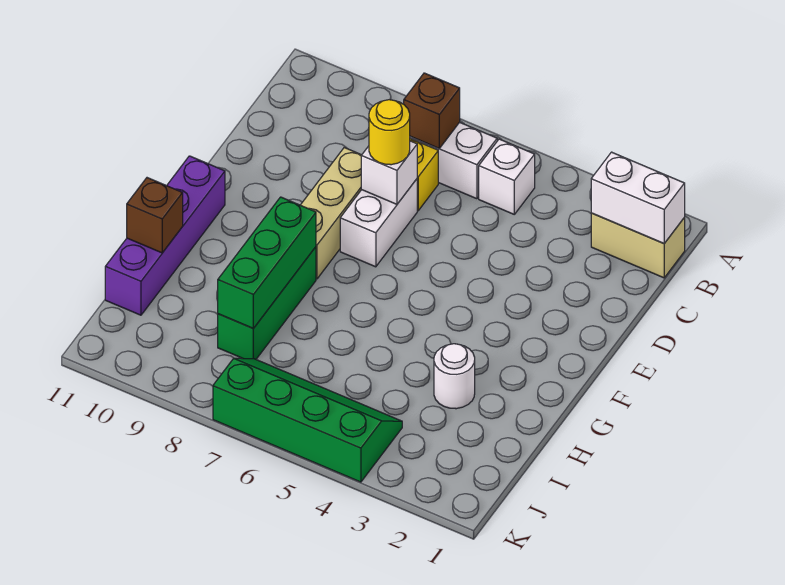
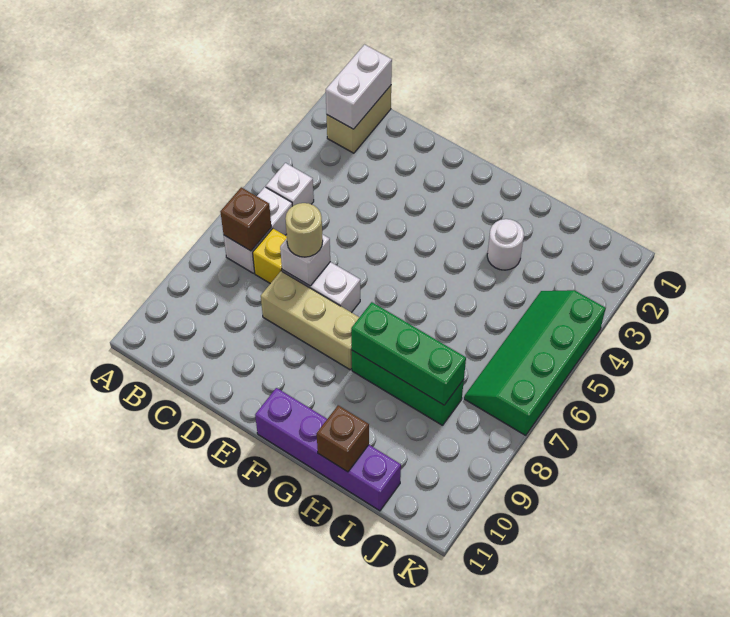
yellow round brick D7 level 3 -> tan round brick D7 level 3

